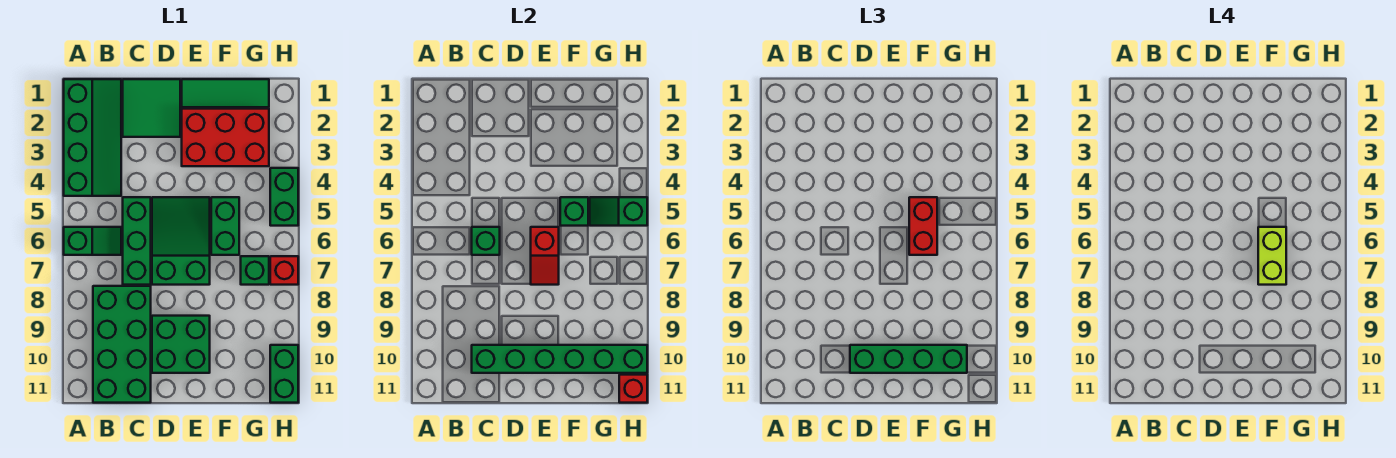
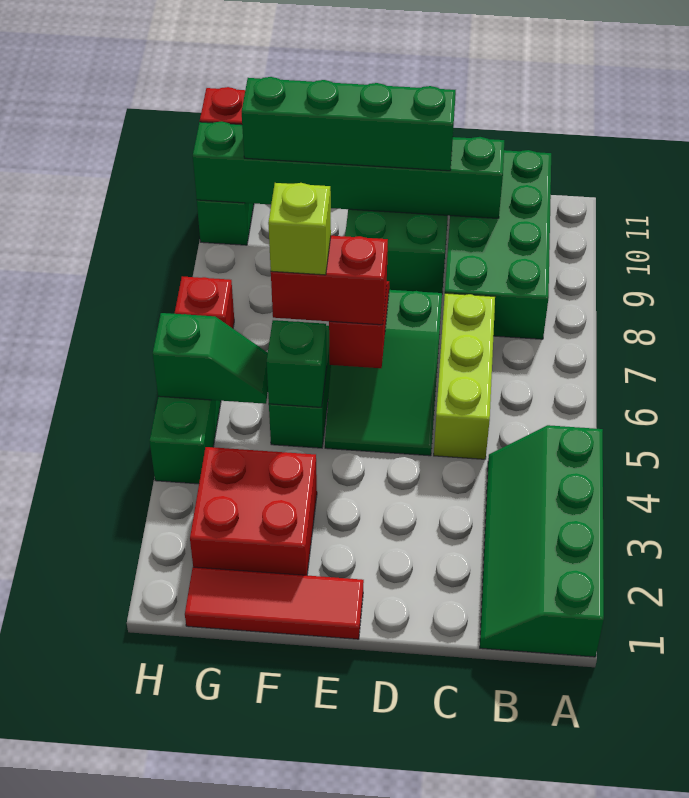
green slope A6:B6 level 1 top A -> none
green tile C1:D2 level 1 -> none
green brick C5:C7 level 1 -> lime brick C5:C7 level 1
green brick C6 level 2 -> none
green tile E1:G1 level 1 -> red tile E1:G1 level 1
red brick E2:G3 level 1 -> red brick F2:G3 level 1
red brick F5:F6 level 3 -> red brick E6:F6 level 3
lime brick F6:F7 level 4 -> lime brick F6 level 4
green brick G7 level 1 -> none

